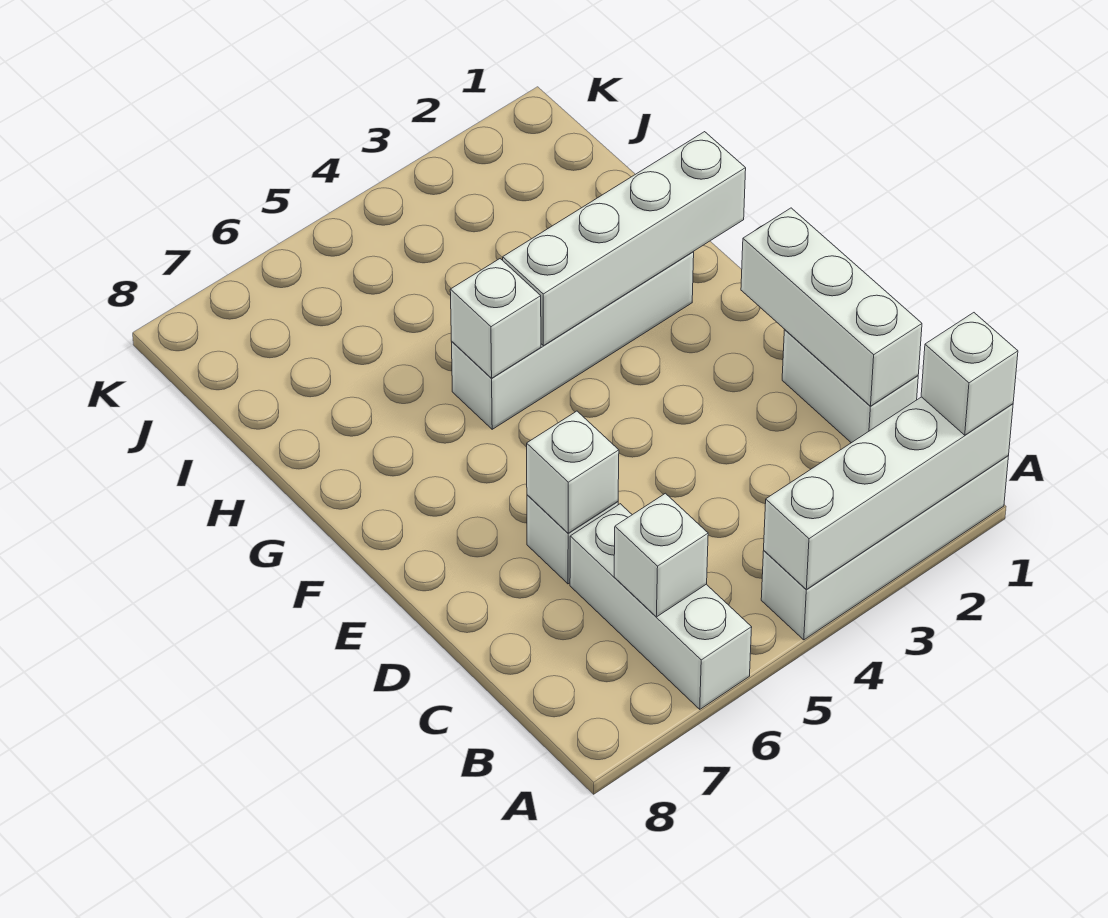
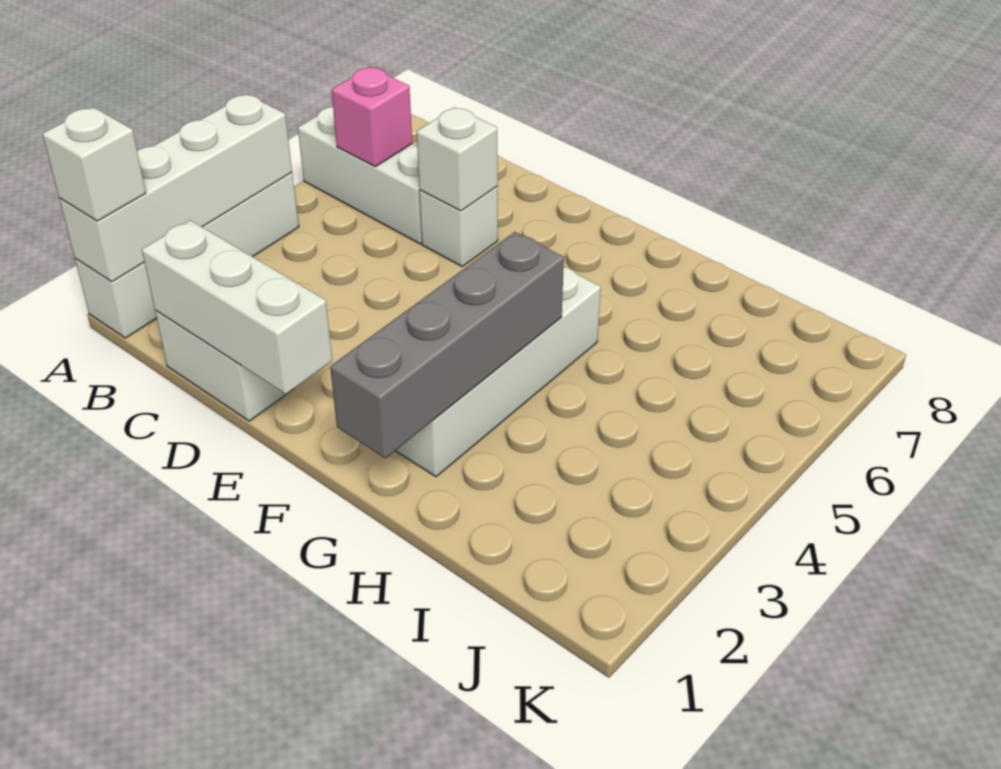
white brick B6 level 2 -> pink brick B6 level 2
white brick G1:G4 level 2 -> grey brick G1:G4 level 2
white brick G5 level 2 -> none

